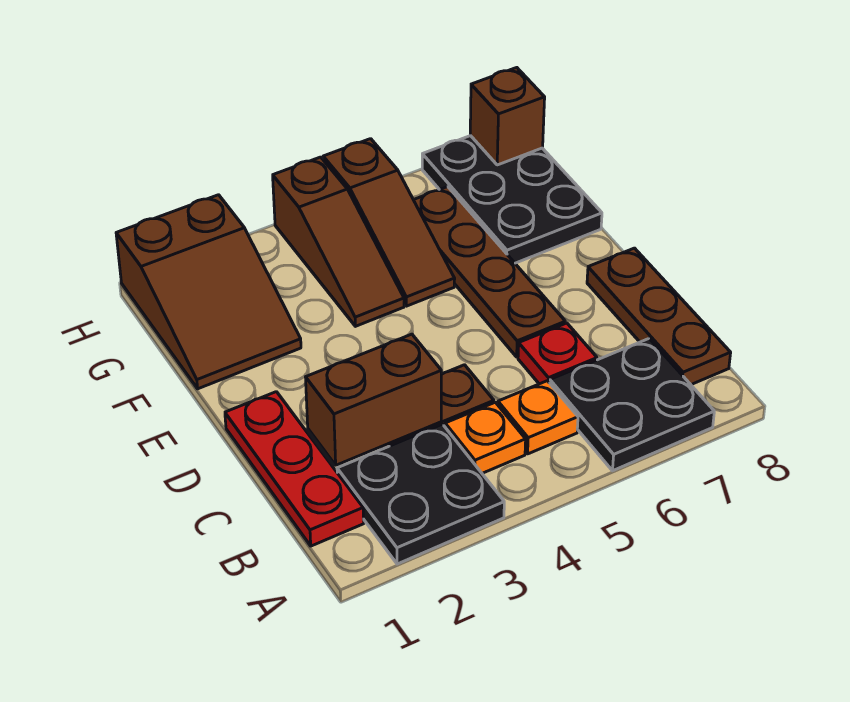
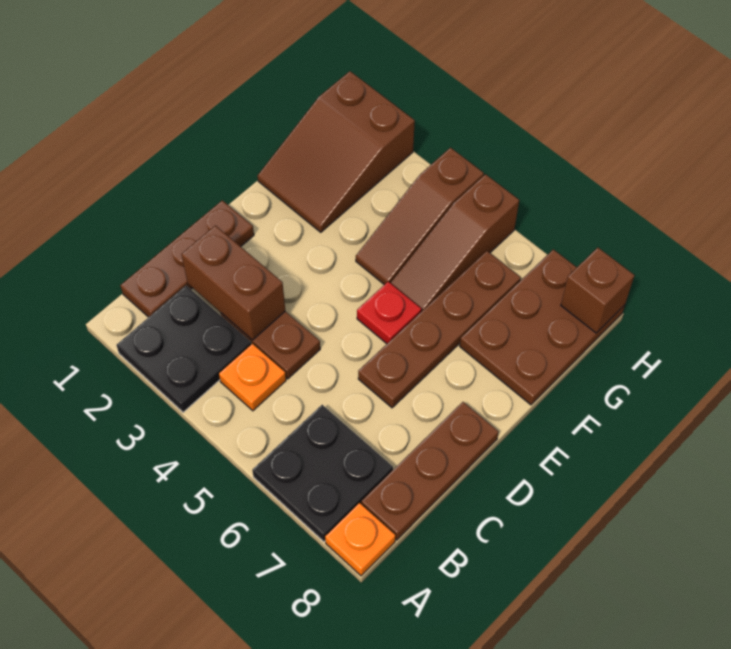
red plate B1:D1 level 1 -> brown plate B1:D1 level 1
orange plate B5 level 1 -> orange plate A8 level 1
red plate C6 level 1 -> red plate E5 level 1
black plate F7:H8 level 1 -> brown plate F7:H8 level 1

